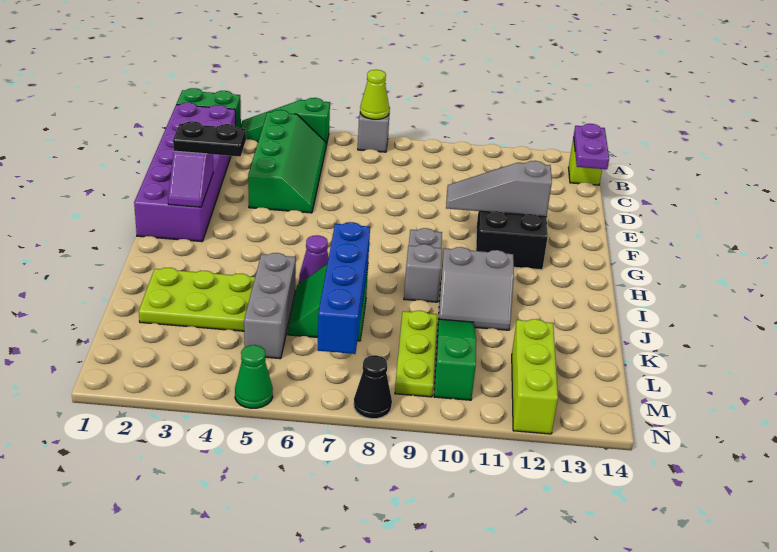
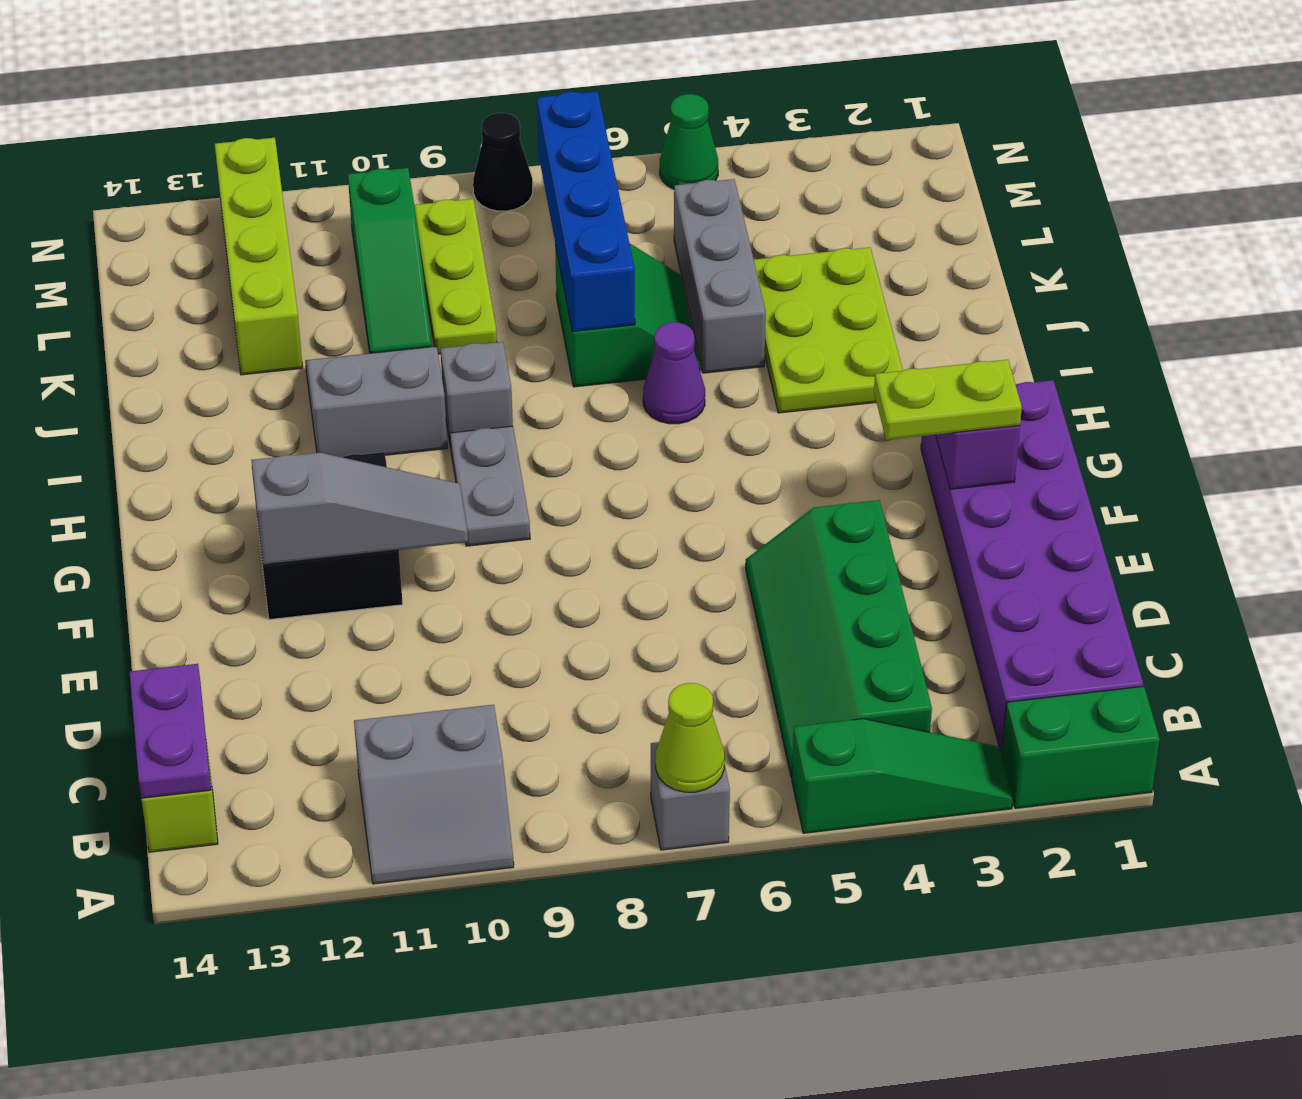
none -> grey slope A10:B11 level 1 top B
black plate F2:F3 level 3 -> lime plate F2:F3 level 3
lime plate J2:K4 level 1 -> lime plate I3:K4 level 1
lime brick L12:N12 level 1 -> lime brick K12:N12 level 1

